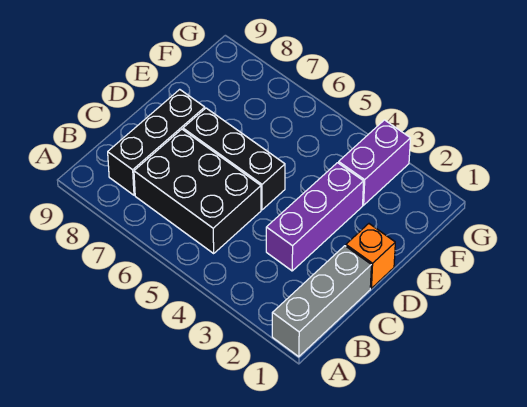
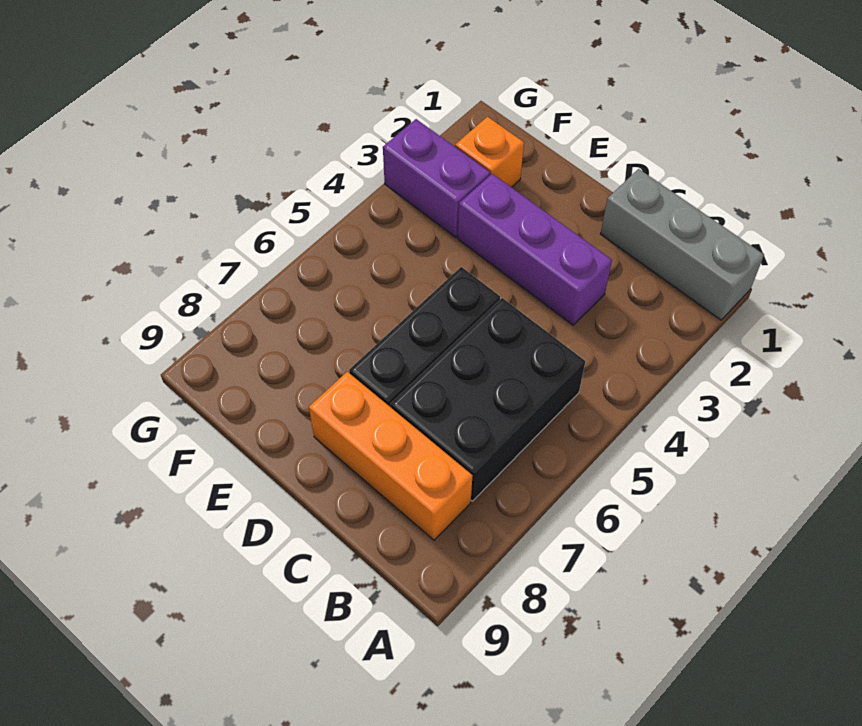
black brick B8:D8 level 1 -> orange brick B8:D8 level 1
orange brick D1 level 1 -> orange brick F2 level 1

